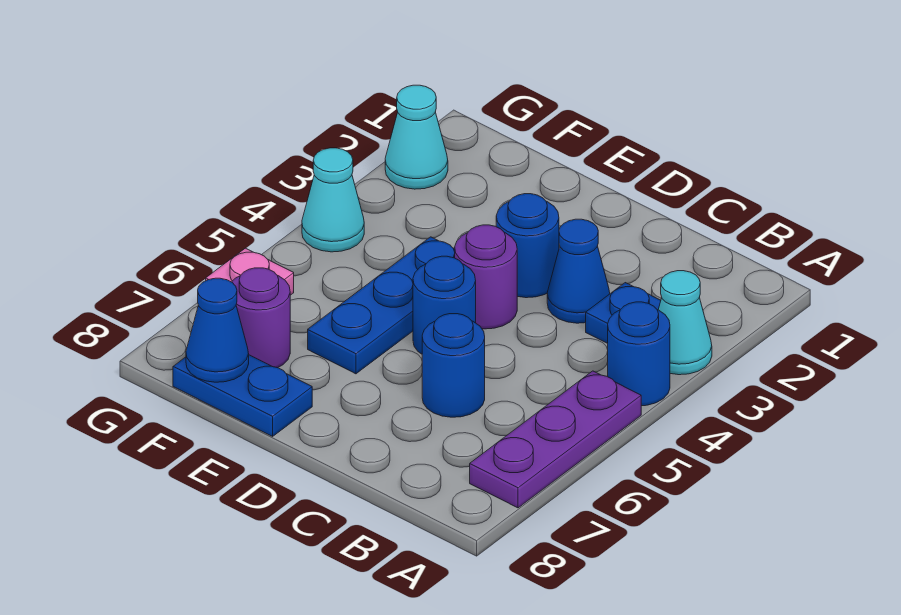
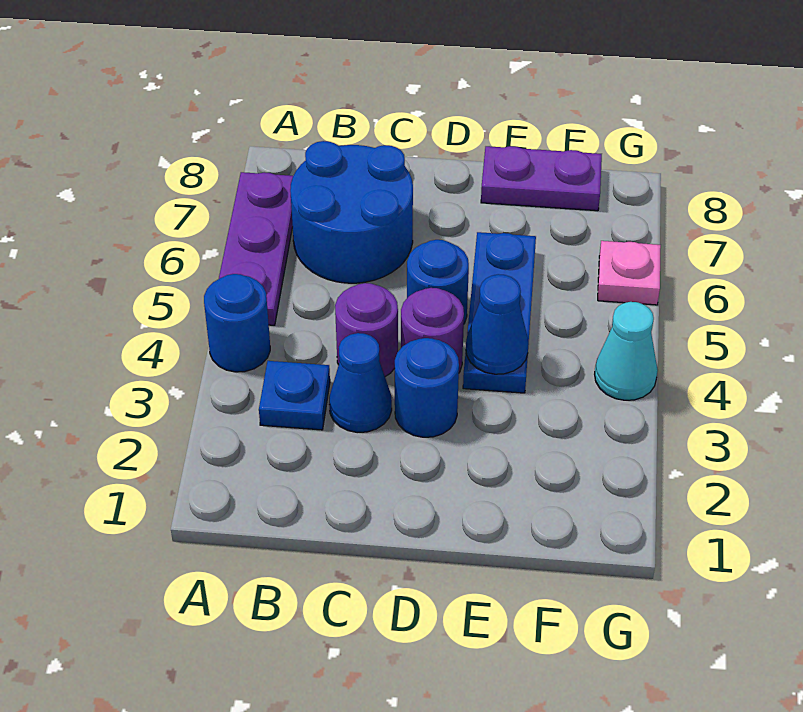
cyan cone A3 level 1 -> none
blue round brick C6 level 1 -> blue round brick B6:C7 level 1
blue plate E8:F8 level 1 -> purple plate E8:F8 level 1
purple round brick F7 level 1 -> purple round brick C4 level 1
blue cone F8 level 2 -> blue cone E4 level 2
cyan cone G2 level 1 -> none

